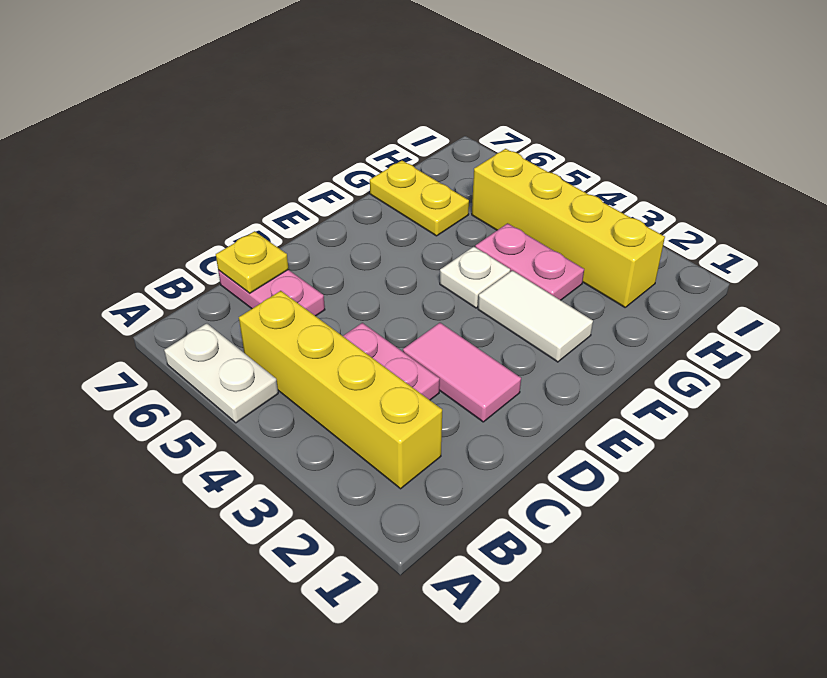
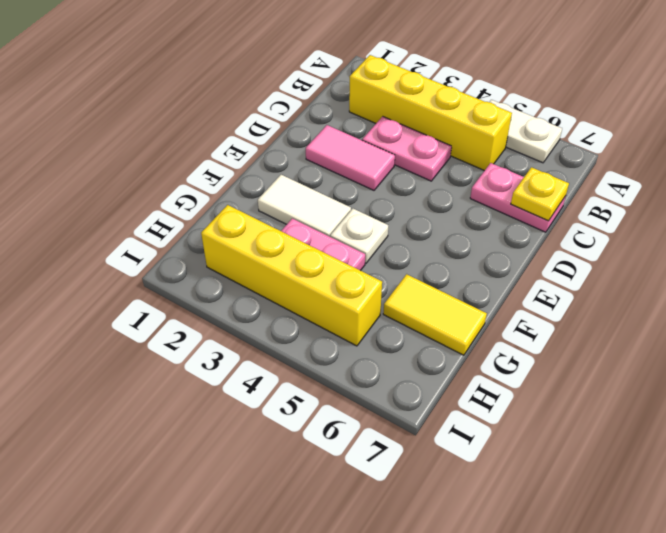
yellow plate G6:G7 level 1 -> yellow tile G6:G7 level 1

